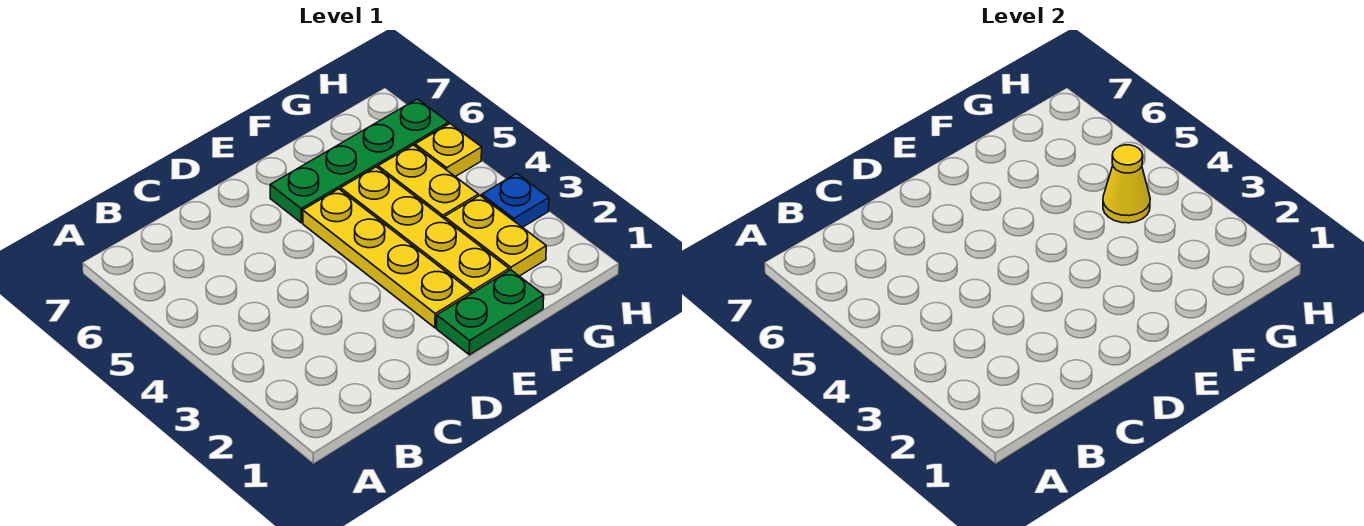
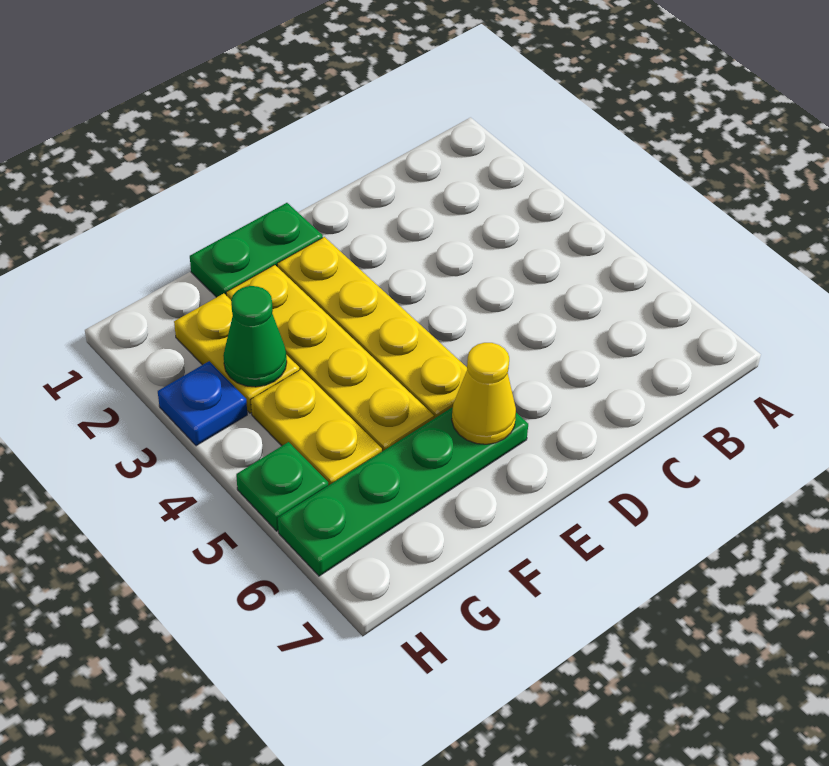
none -> green cone G3 level 2
yellow cone G4 level 2 -> yellow cone E6 level 2
yellow plate H5 level 1 -> green plate H5 level 1

